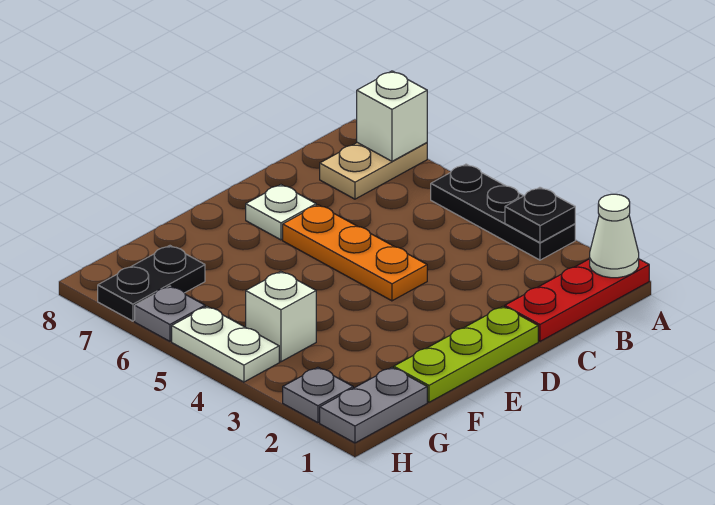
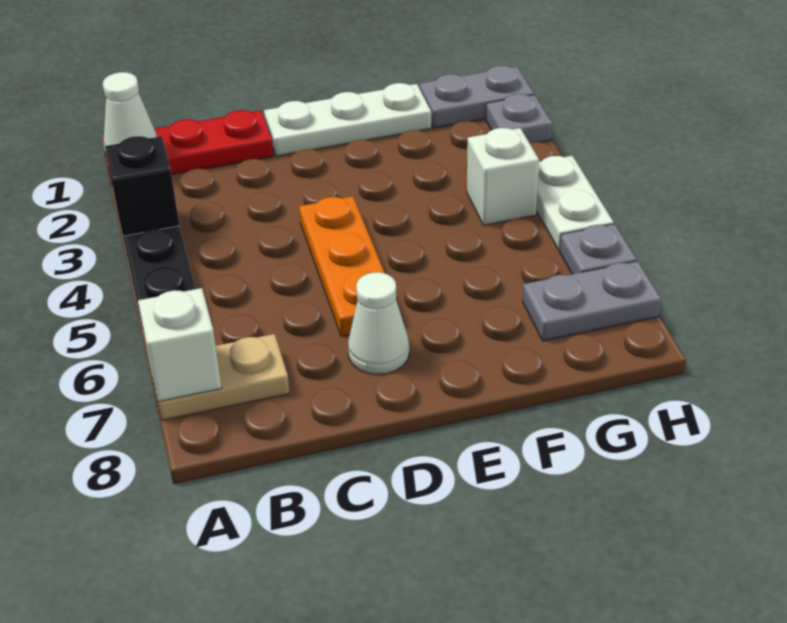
black plate A3 level 2 -> black brick A3 level 2
lime plate D1:F1 level 1 -> white plate D1:F1 level 1
white plate D7 level 1 -> white cone D7 level 1
black plate G7:H7 level 1 -> grey plate G7:H7 level 1

